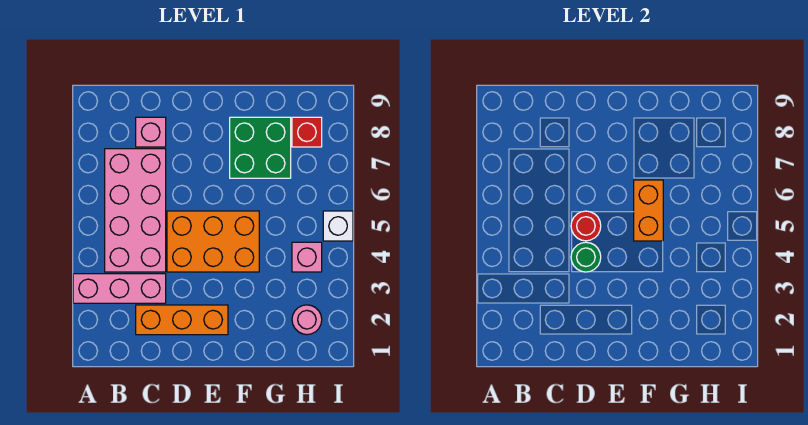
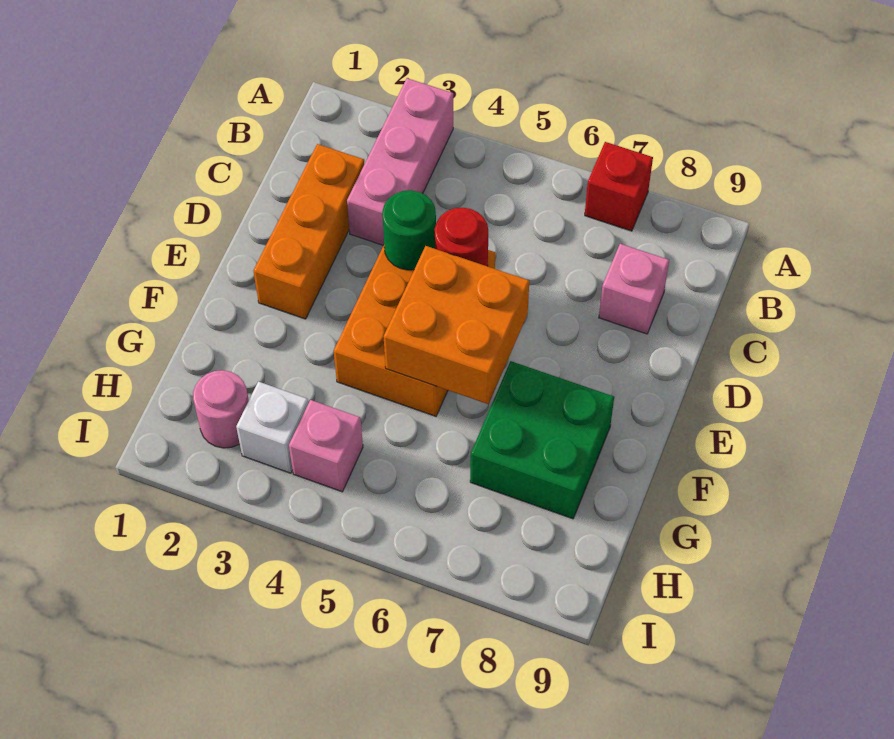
pink brick B4:C7 level 1 -> none
orange brick F5:F6 level 2 -> orange brick E5:F6 level 2
red brick H8 level 1 -> red brick A7 level 1
white brick I5 level 1 -> white brick H3 level 1

